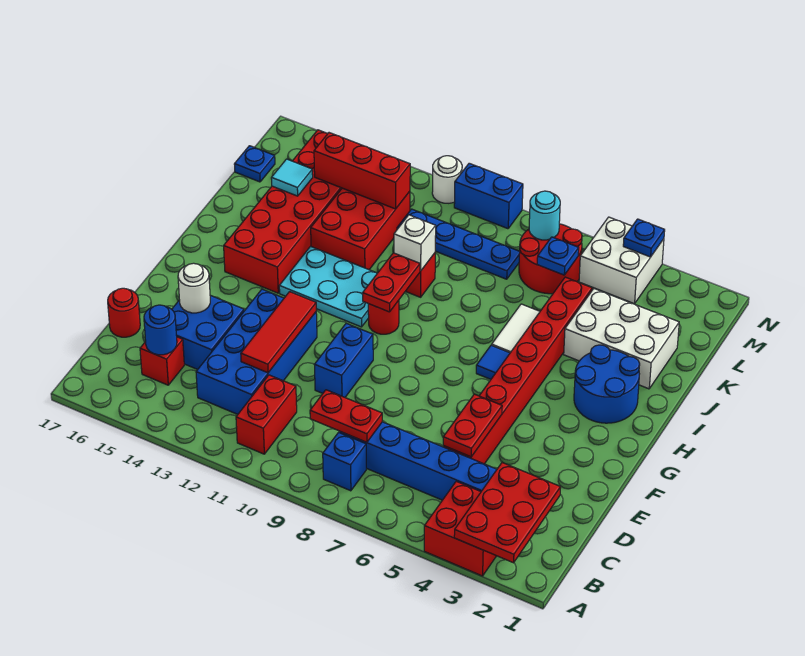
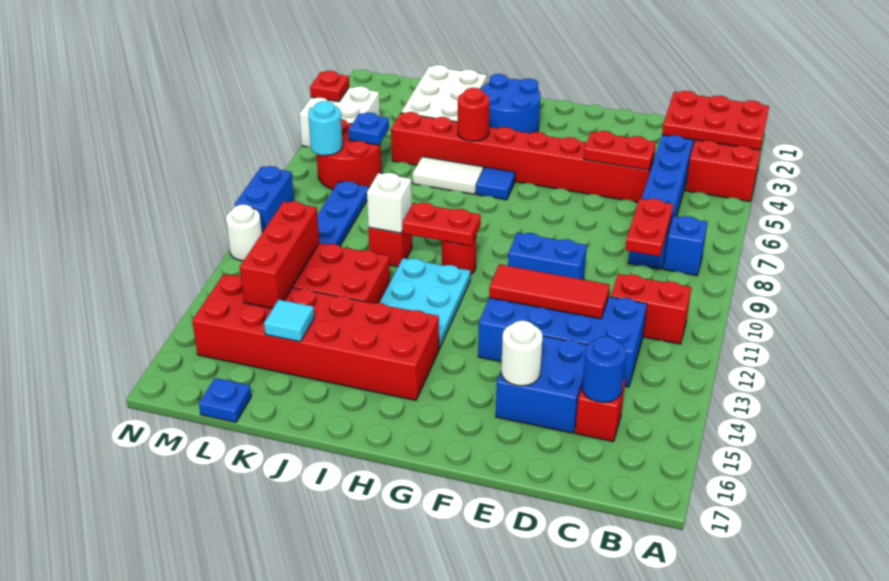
red round brick D17 level 1 -> red round brick I5 level 2
blue plate N4 level 2 -> red plate N4 level 2

